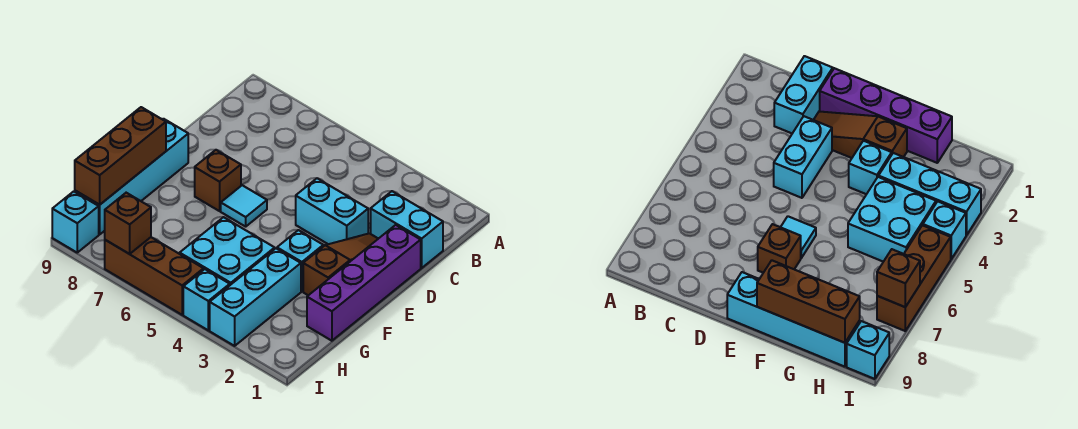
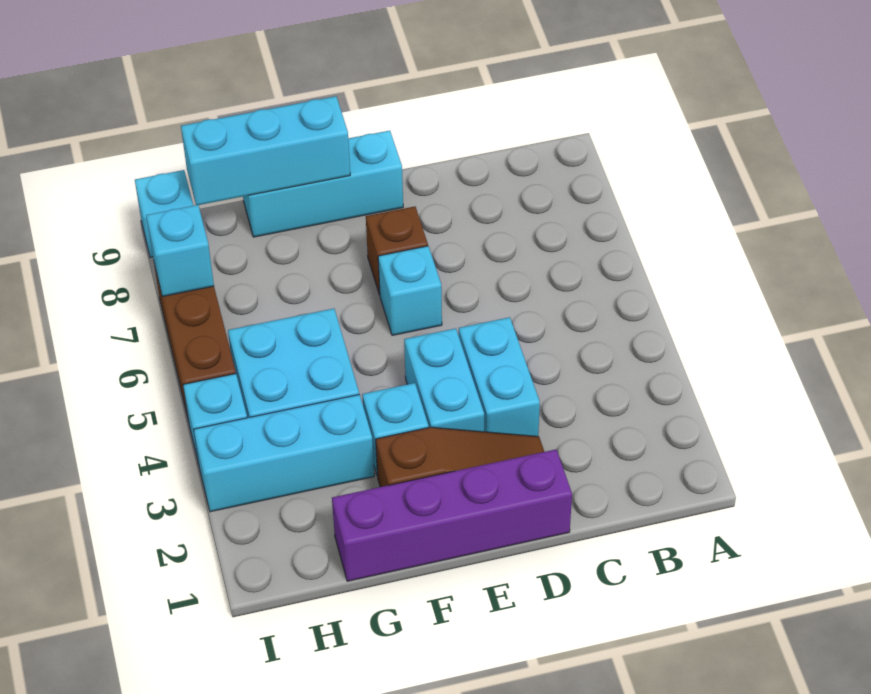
cyan brick C1:C2 level 1 -> cyan brick E3:E4 level 1
cyan tile E6 level 1 -> cyan brick E6 level 1
cyan brick E9:H9 level 1 -> cyan brick E9:G9 level 1
brown brick F9:H9 level 2 -> cyan brick F9:H9 level 2
brown brick I7 level 2 -> cyan brick I7 level 2

